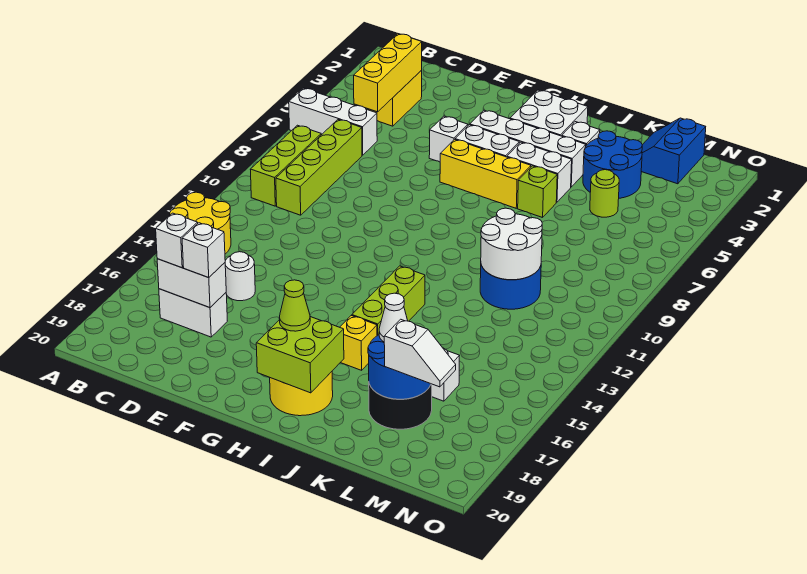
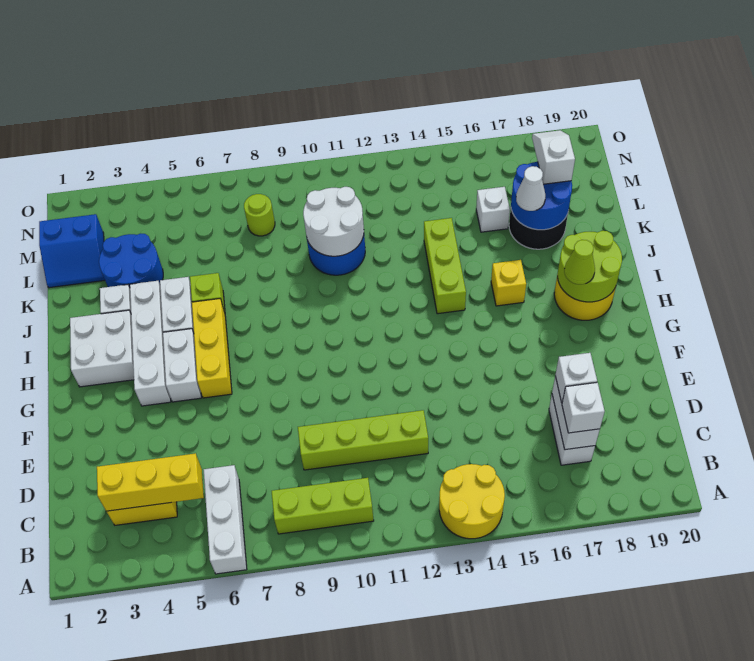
lime brick C7:C10 level 1 -> lime brick D9:D12 level 1
white round brick D15 level 1 -> none
white brick F5 level 1 -> none
lime brick H18:I19 level 2 -> lime round brick H18:I19 level 2
lime brick I13:I15 level 1 -> lime brick I14:K14 level 1
lime round brick L5 level 1 -> lime round brick M8 level 1

